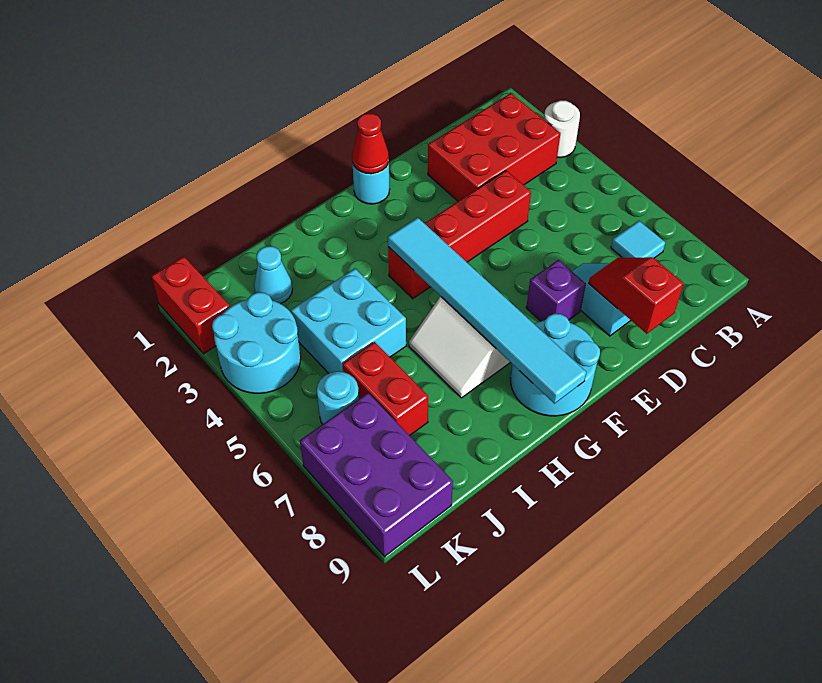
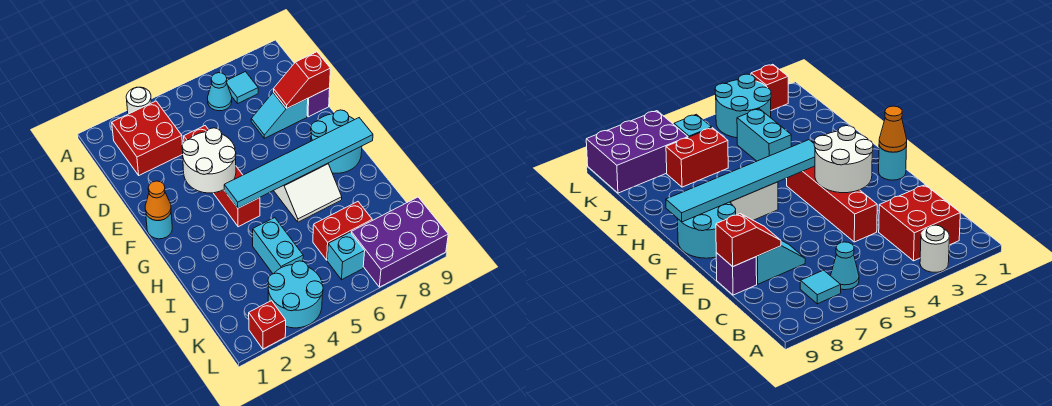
red brick B2:D3 level 1 -> red brick B2:C3 level 1
none -> white round brick E3:F4 level 2
purple brick E7 level 1 -> purple brick D9 level 1
red cone F1 level 2 -> orange cone F1 level 2
cyan brick I4:J5 level 1 -> cyan brick I4:J4 level 1
cyan cone J2 level 1 -> cyan cone B6 level 1
cyan round brick K6 level 1 -> cyan brick K6 level 1
red brick L1:L2 level 1 -> red brick L2 level 1

